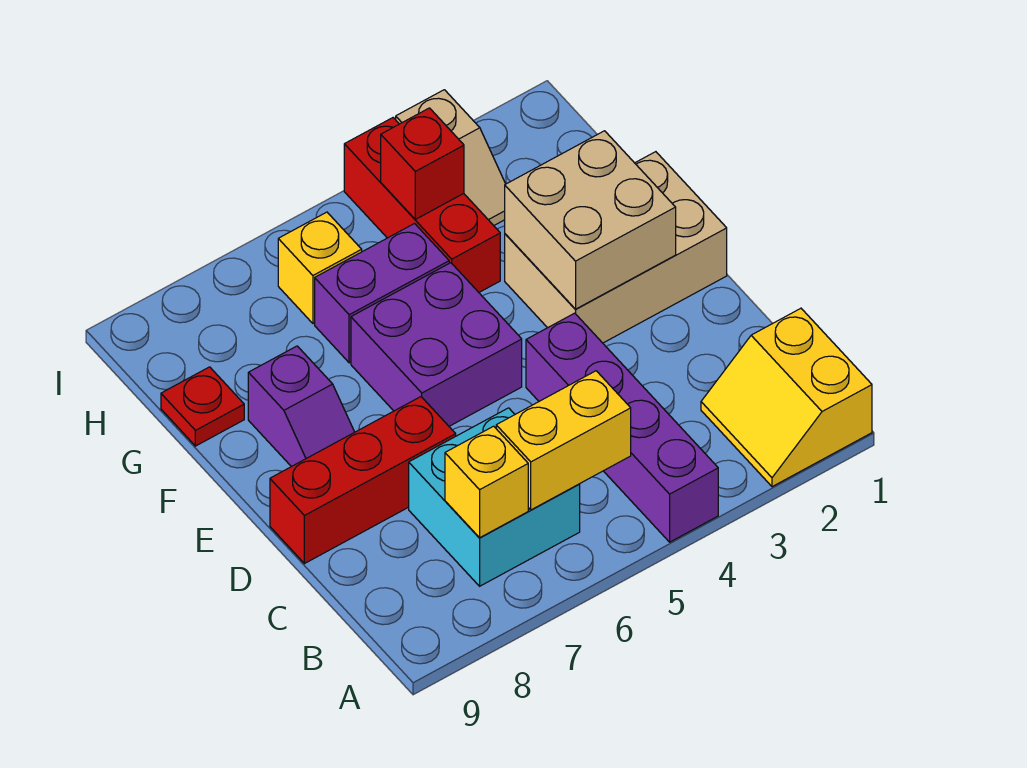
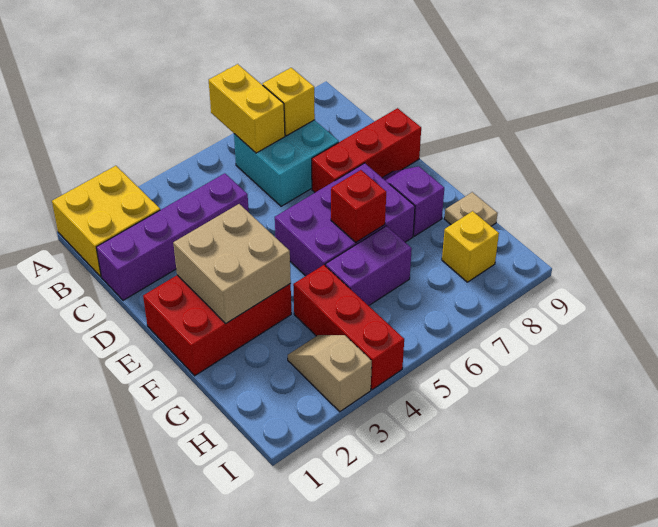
yellow slope A1:B2 level 1 top 1 -> yellow brick A1:B2 level 1
purple brick A4:D4 level 1 -> purple brick C1:C4 level 1
yellow brick B5:B6 level 2 -> yellow brick A6:B6 level 2
tan brick E1:F3 level 1 -> red brick E1:F3 level 1
purple brick E5:F6 level 1 -> purple brick E5:F7 level 1
red plate G9 level 1 -> tan plate G9 level 1
red brick H4 level 2 -> red brick F6 level 2
yellow brick H6 level 1 -> yellow brick H8 level 1

